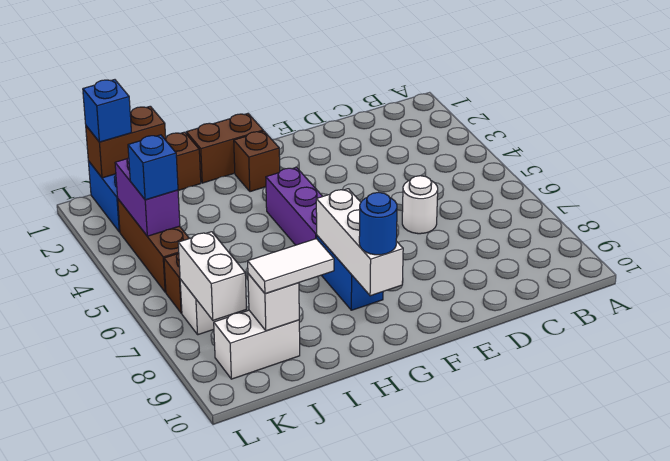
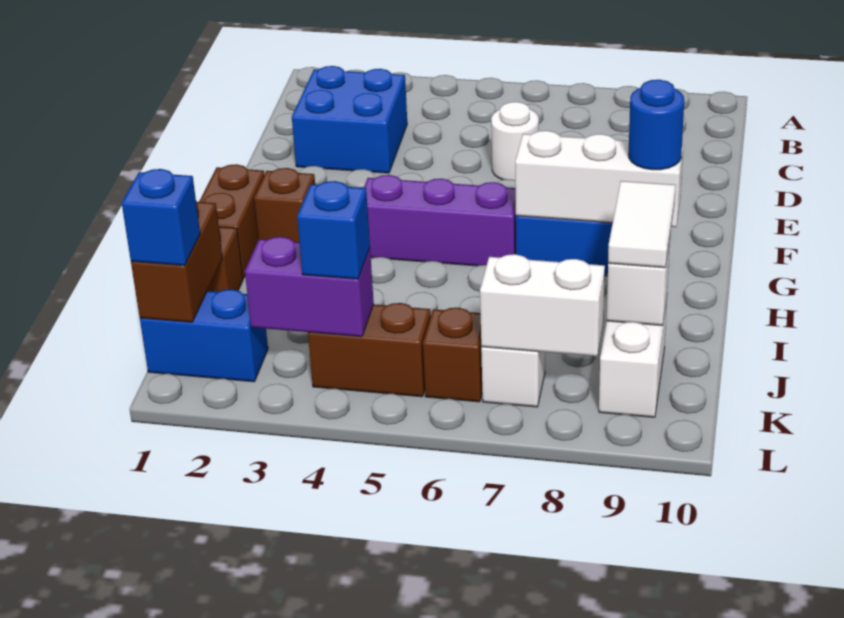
none -> blue brick C2:D3 level 1
brown brick K3:K5 level 1 -> brown brick K4:K5 level 1

